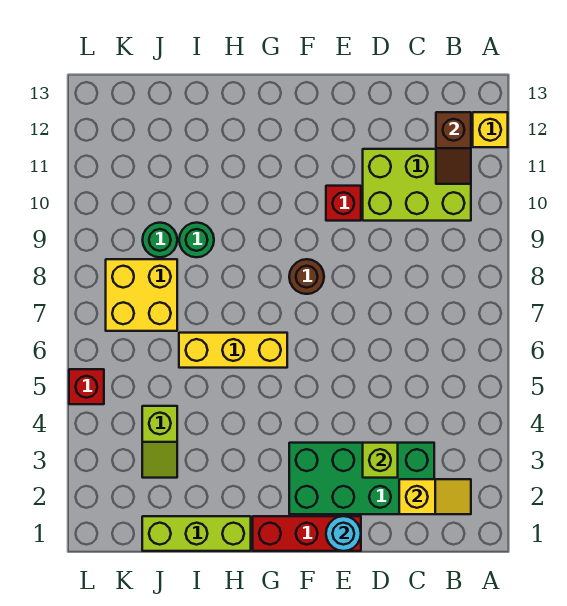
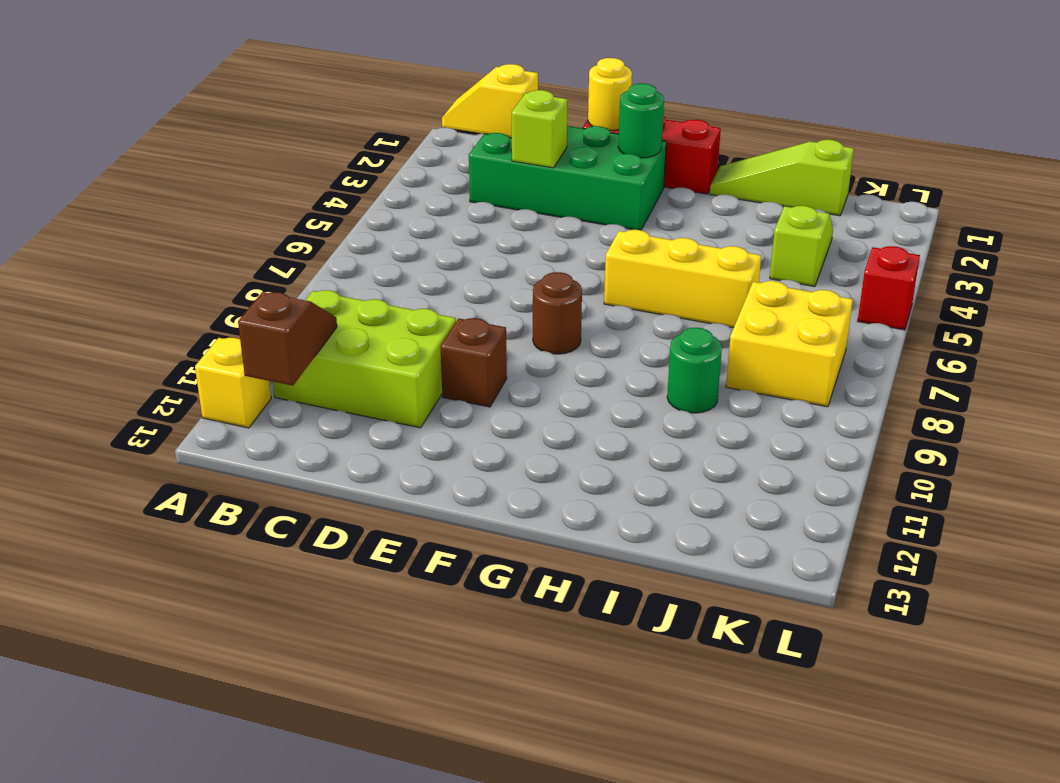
cyan round brick E1 level 2 -> yellow round brick E1 level 2
red brick E10 level 1 -> brown brick E10 level 1
lime brick H1:J1 level 1 -> lime slope H1:J1 level 1 top J
green round brick J9 level 1 -> green round brick F2 level 2

